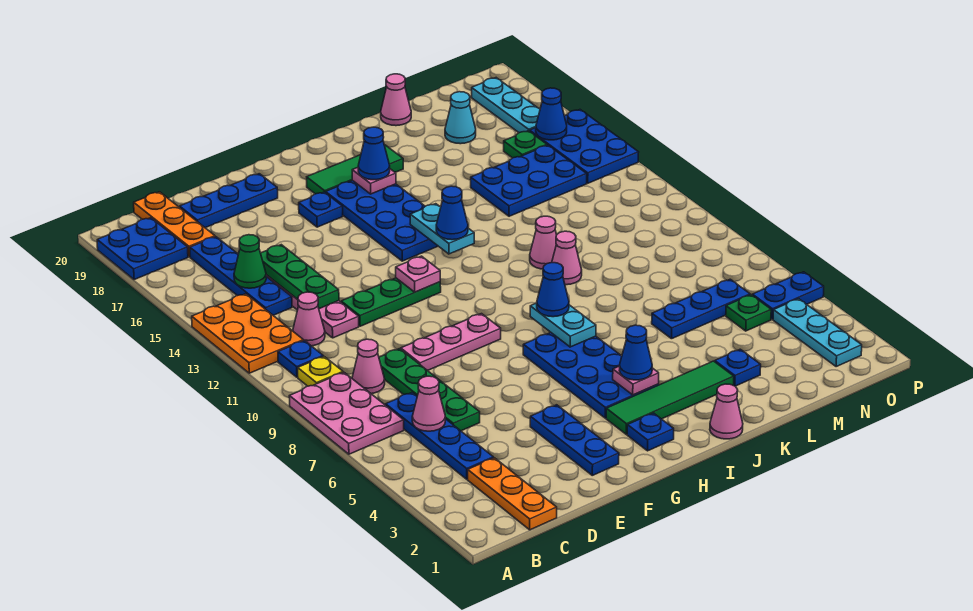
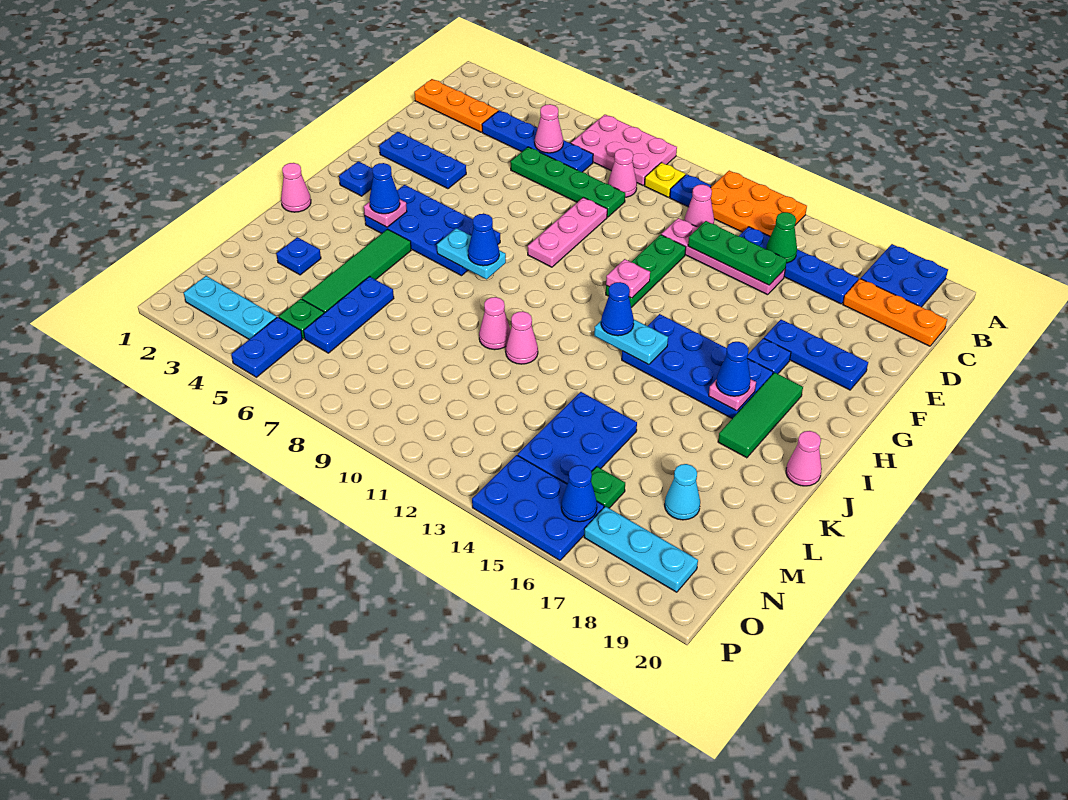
blue plate D19:F19 level 1 -> blue plate F17:F19 level 1
green tile H3:K3 level 1 -> green tile J5:M5 level 1
pink cone L20 level 1 -> pink cone J20 level 1

